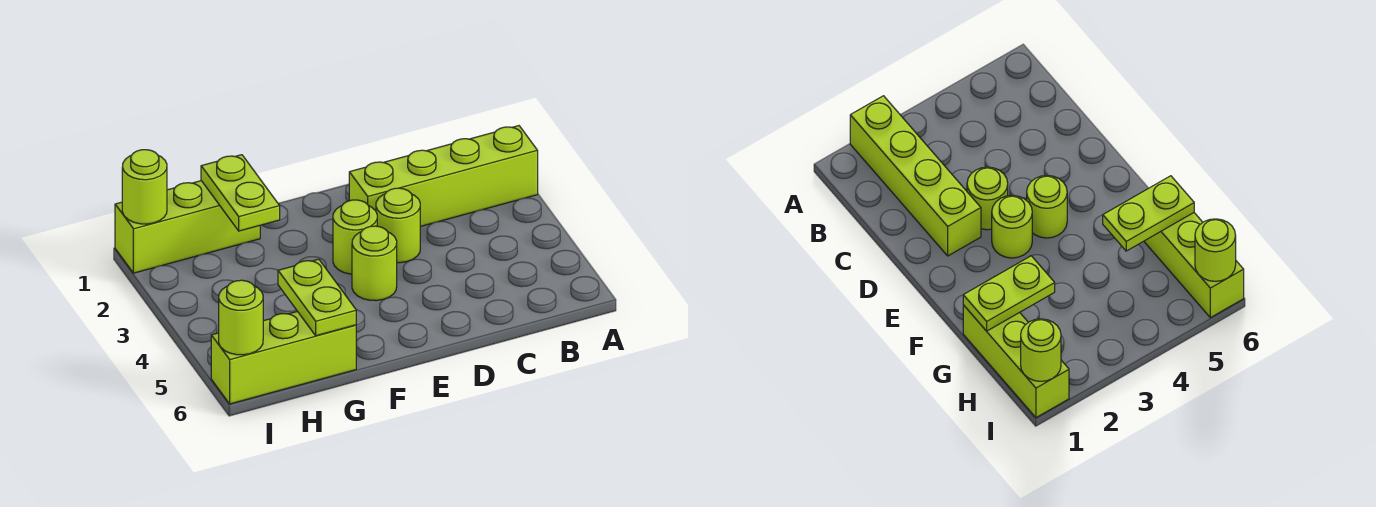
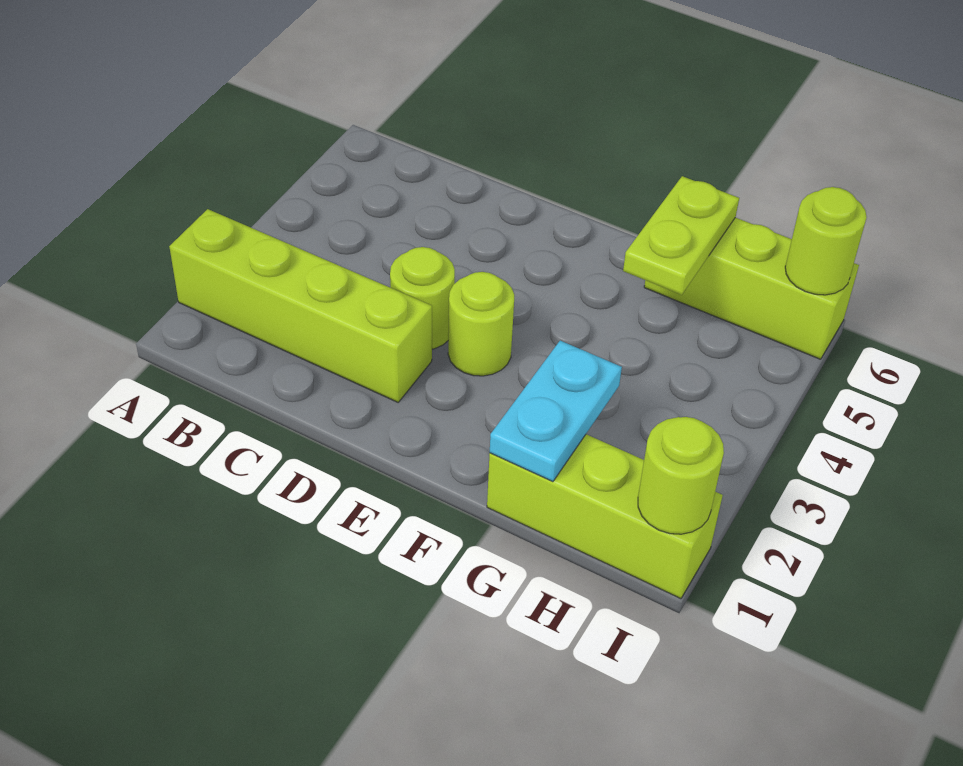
lime round brick E4 level 1 -> none
lime plate G1:G2 level 2 -> cyan plate G1:G2 level 2

